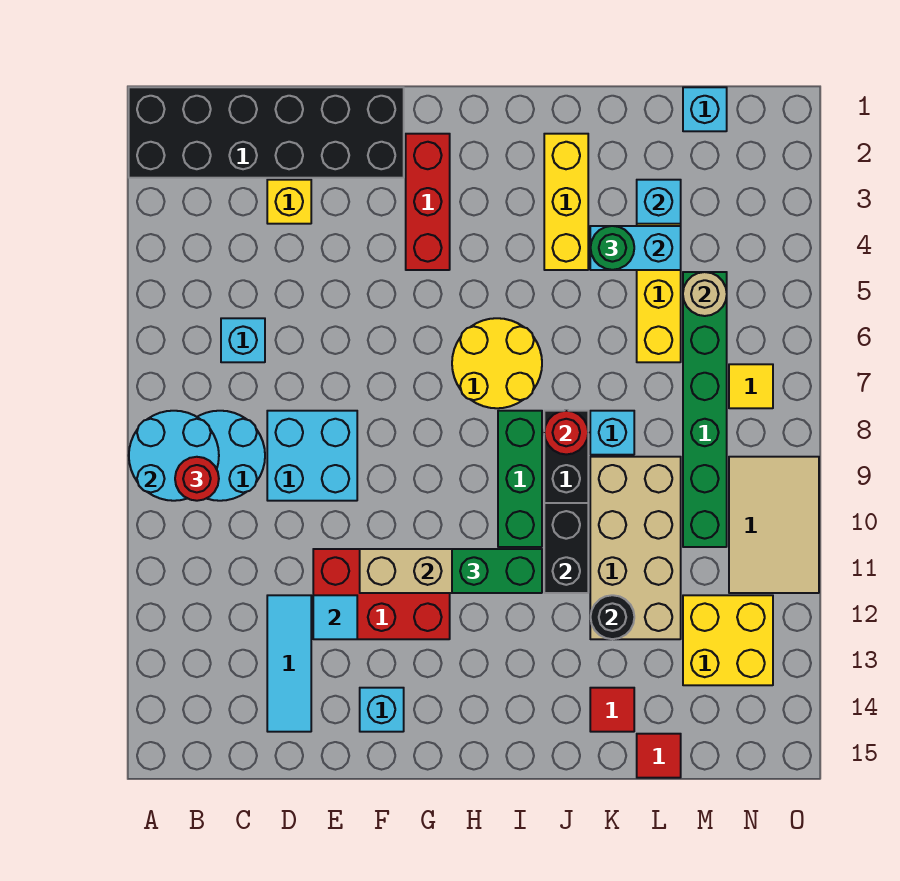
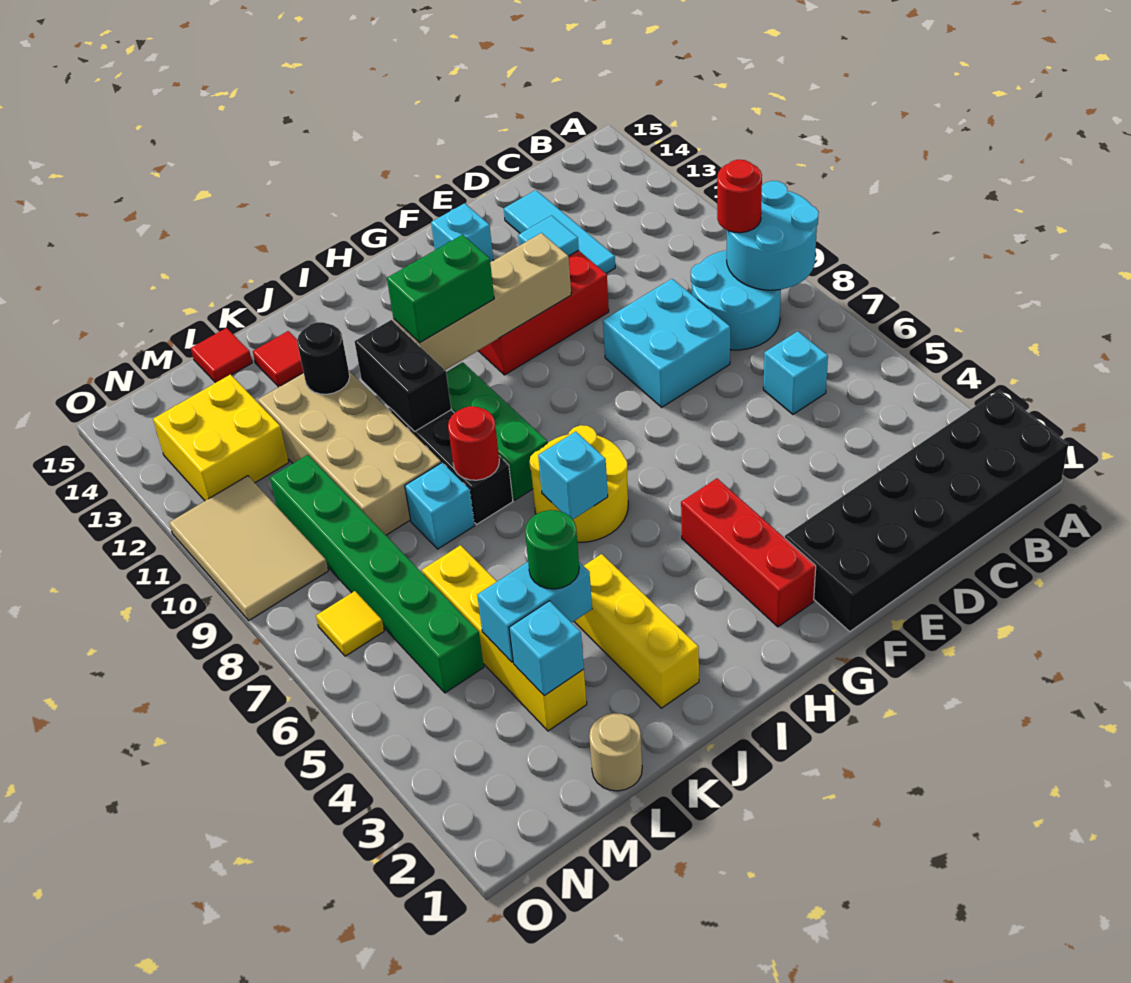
yellow brick D3 level 1 -> none
cyan brick M1 level 1 -> cyan brick I6 level 2
tan round brick M5 level 2 -> tan round brick L1 level 1

